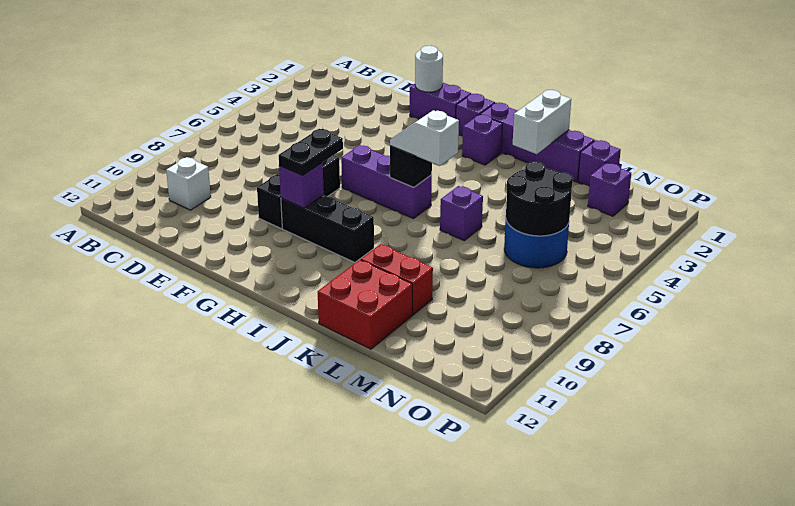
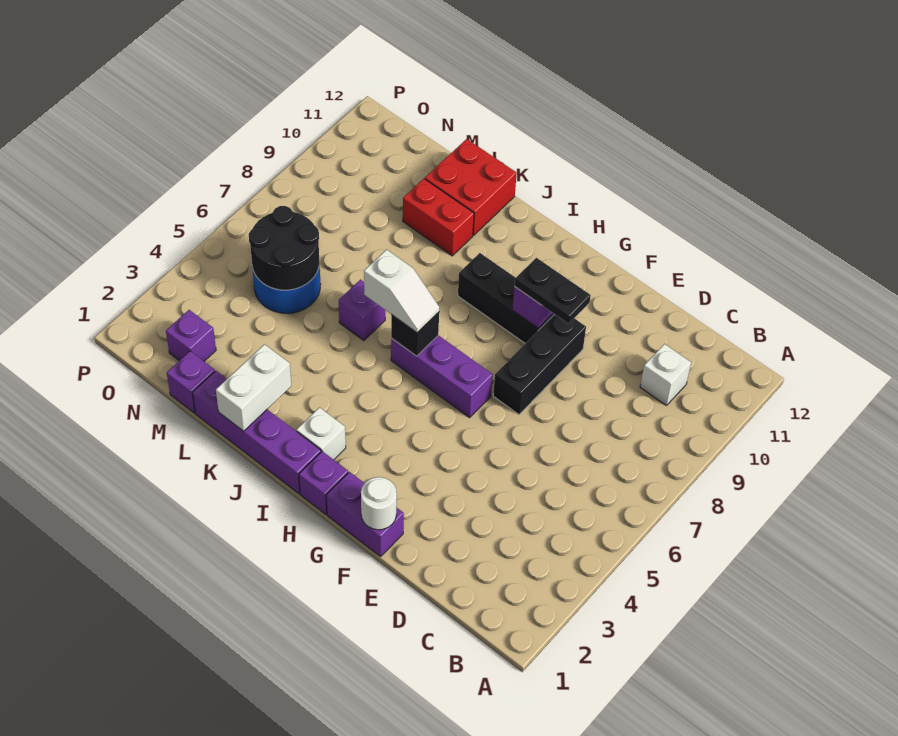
black plate G8:G9 level 3 -> black plate F9:G9 level 3
purple brick I2 level 1 -> white brick I2 level 1

